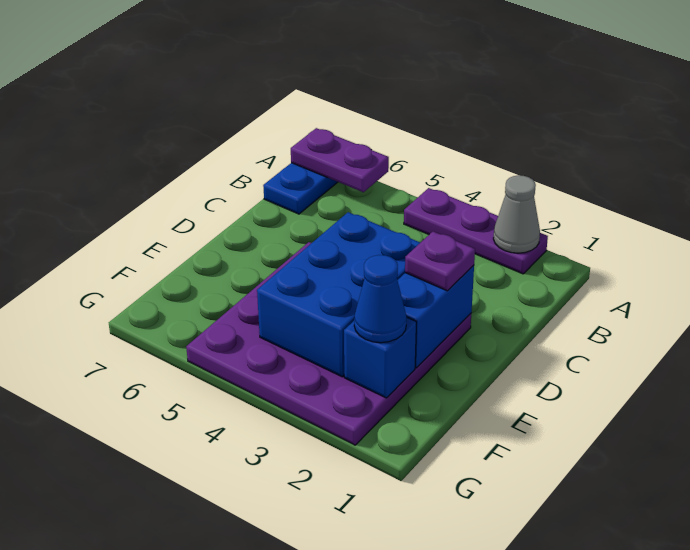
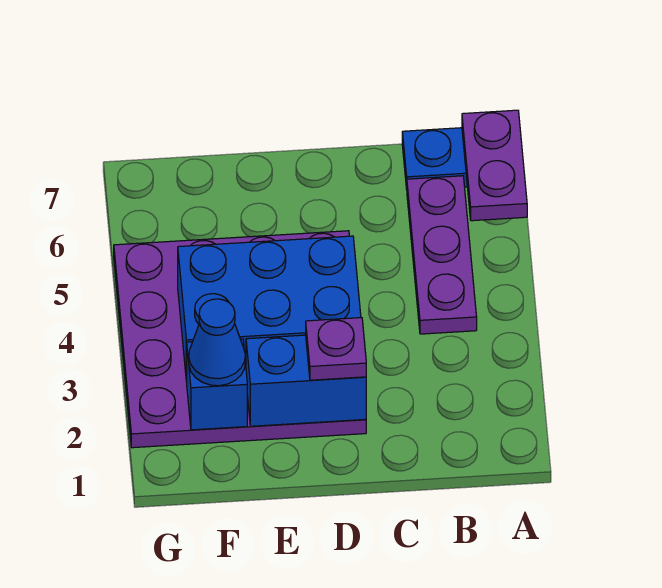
purple plate A2:A4 level 1 -> purple plate B4:B6 level 1
grey cone A2 level 2 -> none

